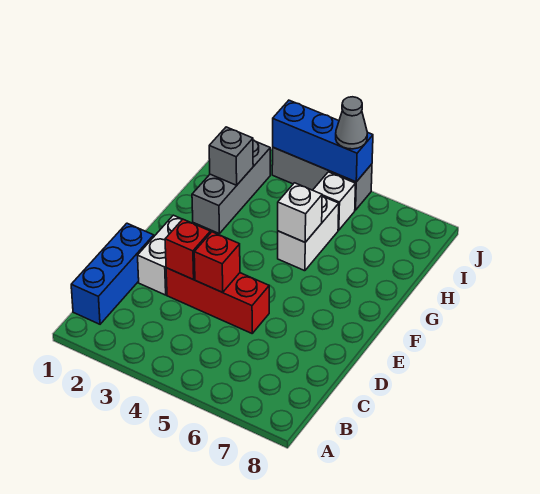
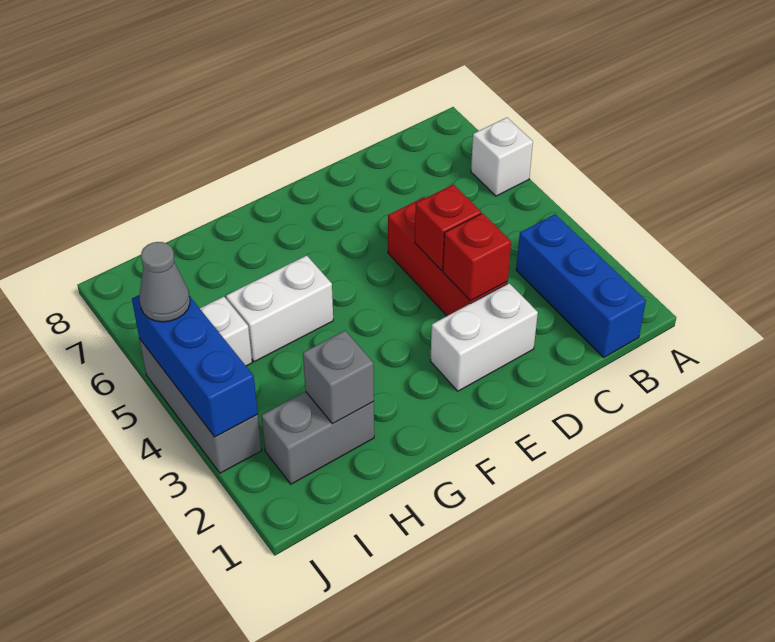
blue brick B1:D1 level 1 -> blue brick B1:B3 level 1
grey brick G2:I2 level 1 -> grey brick H2:I2 level 1
white brick G5 level 2 -> white brick A6 level 1

